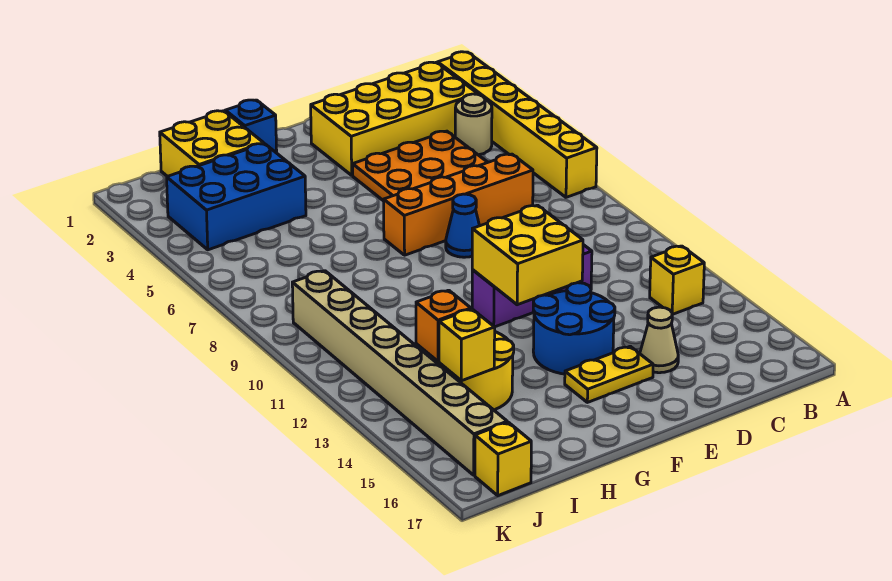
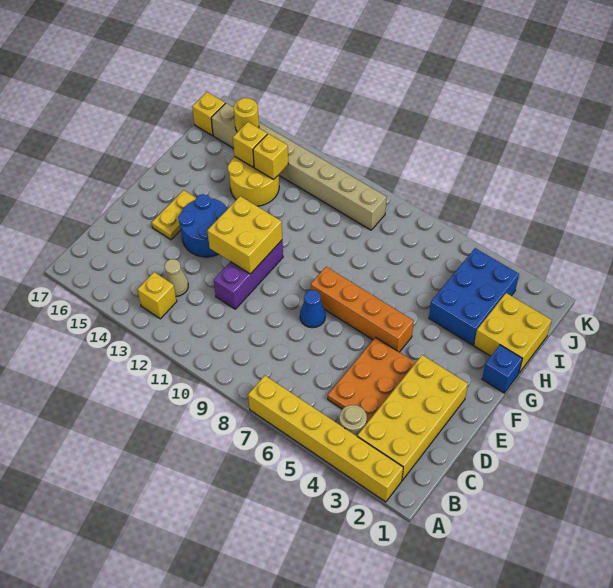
orange brick C7:F7 level 1 -> orange brick F5:F8 level 1
tan cone D15 level 1 -> tan cone C13 level 1
orange brick I13 level 2 -> yellow brick I13 level 2
none -> yellow round brick J15 level 2

